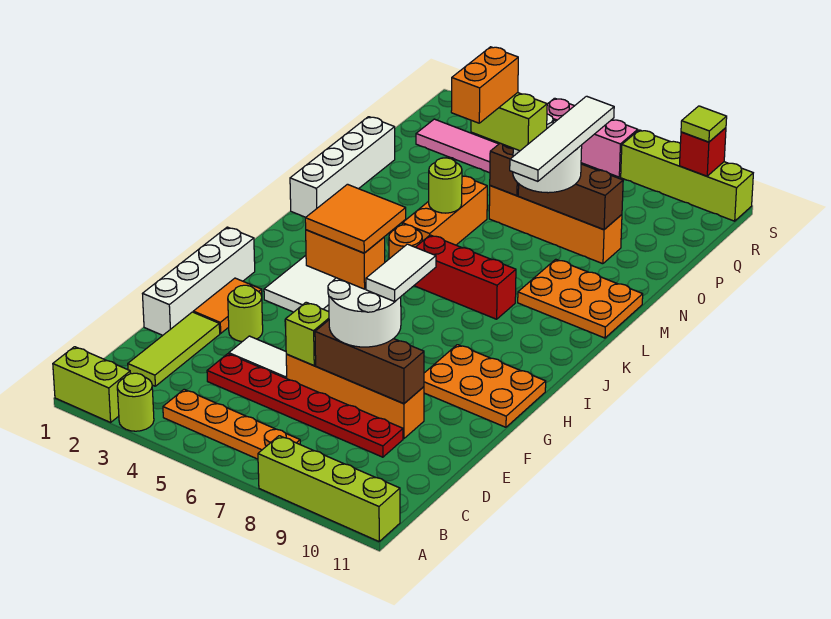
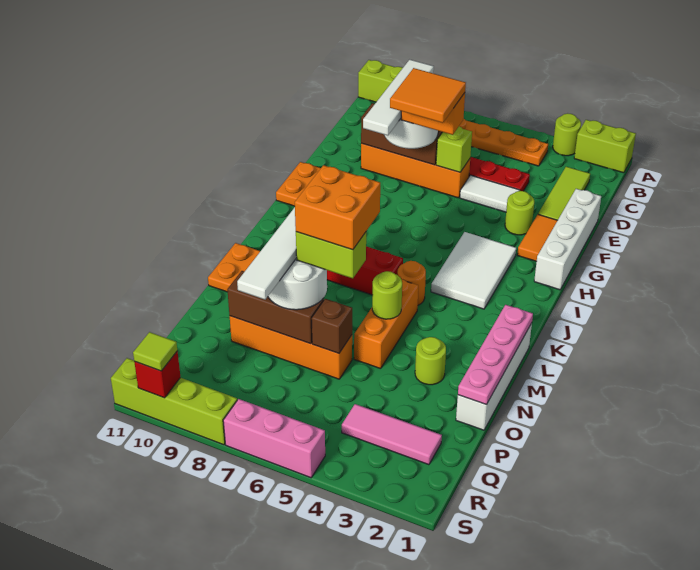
white tile F8:G8 level 4 -> white tile D8:G8 level 4
none -> pink plate L1:O1 level 2
orange brick M6:N6 level 5 -> orange brick M6:N7 level 5
none -> lime round brick N3 level 1

